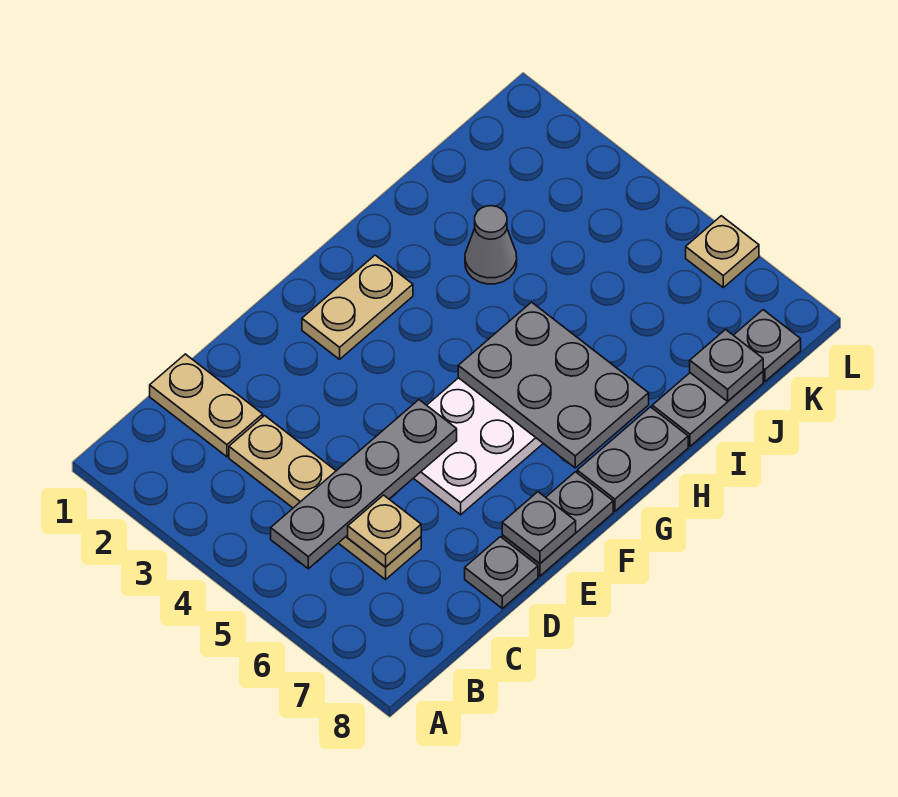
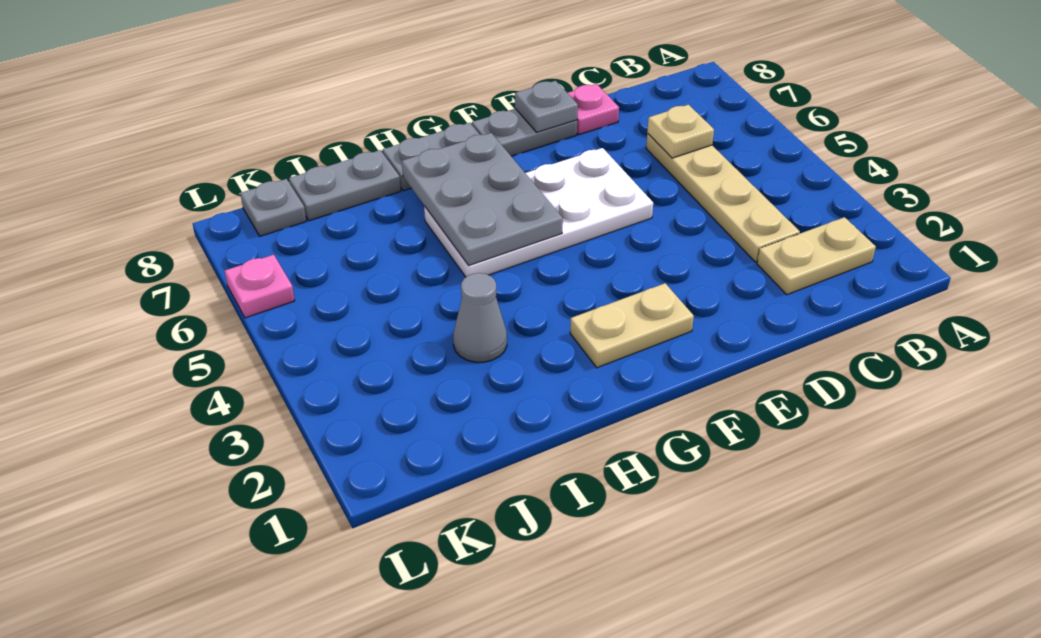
grey plate B5:E5 level 2 -> none
tan plate C1:C2 level 1 -> tan plate B2:C2 level 1
grey plate D8 level 1 -> pink plate D8 level 1
grey plate J8 level 2 -> none
tan plate L6 level 1 -> pink plate L6 level 1

